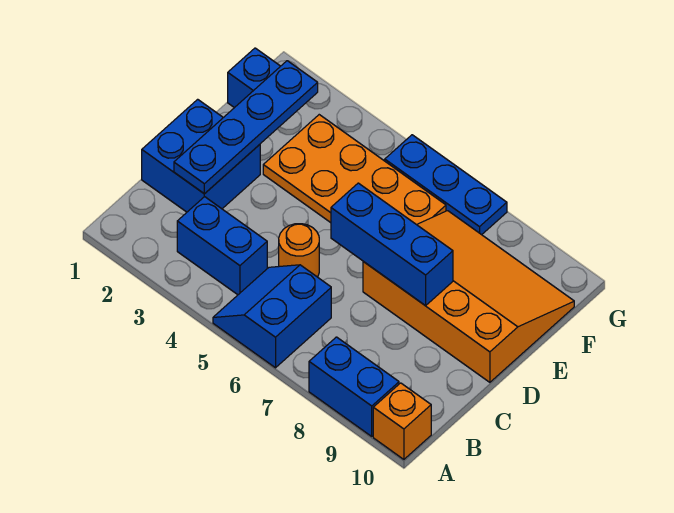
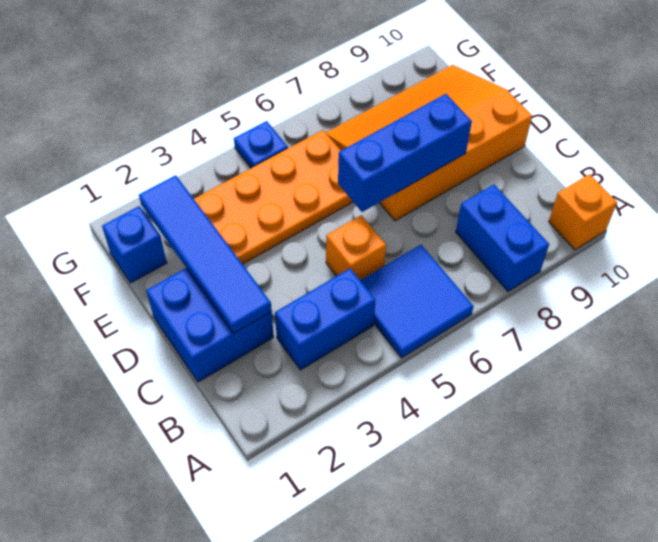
blue slope A5:B6 level 1 top 6 -> blue tile A5:B6 level 1
blue brick A8:A9 level 1 -> blue brick A8:B8 level 1
blue plate C2:F2 level 2 -> blue tile C2:F2 level 2
orange round brick C5 level 1 -> orange brick C5 level 1
blue plate G5:G7 level 1 -> blue plate G5 level 1

